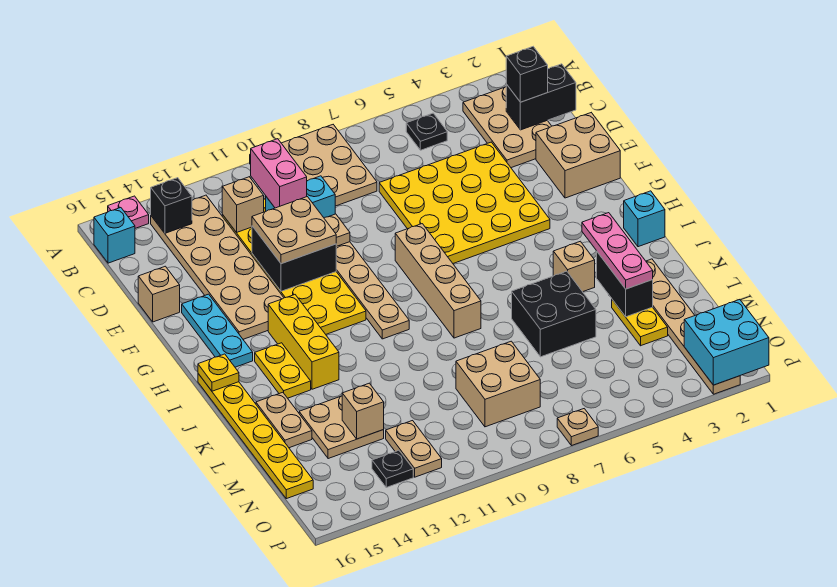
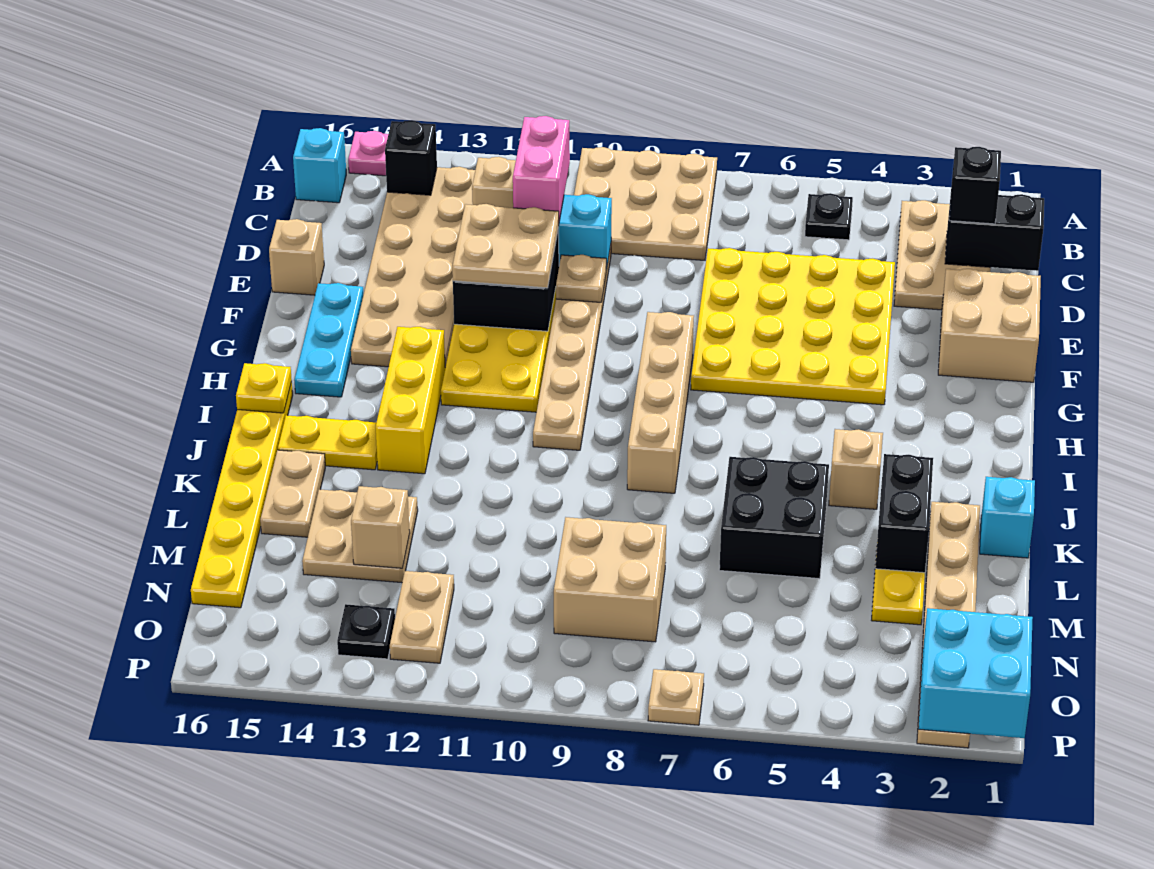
cyan brick I1 level 1 -> cyan brick K1 level 1
yellow plate I14:J14 level 1 -> yellow plate J14:J15 level 1
pink plate J3:L3 level 3 -> none

